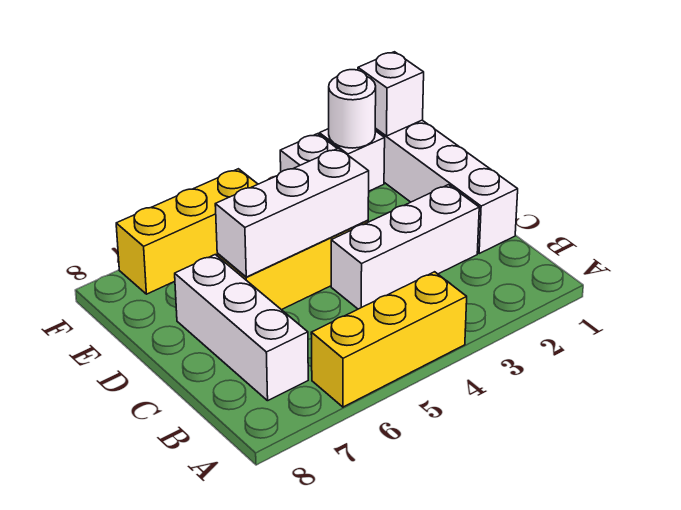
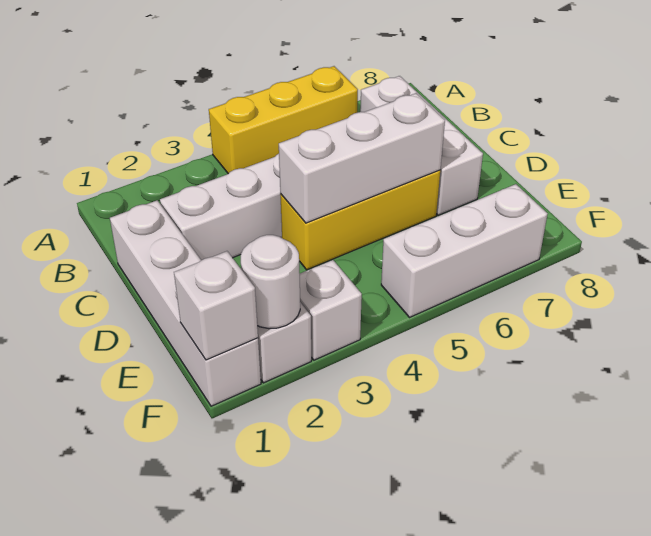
yellow brick F5:F7 level 1 -> white brick F5:F7 level 1

